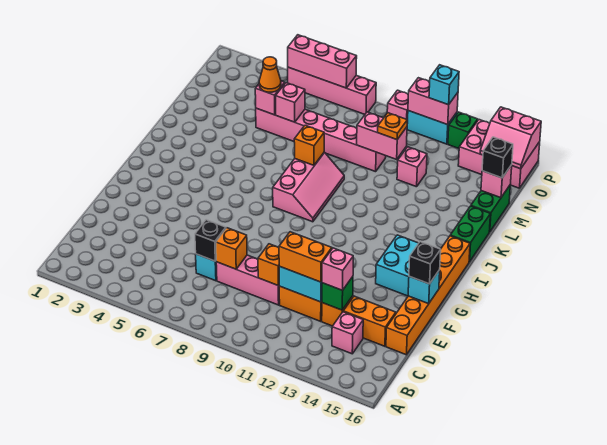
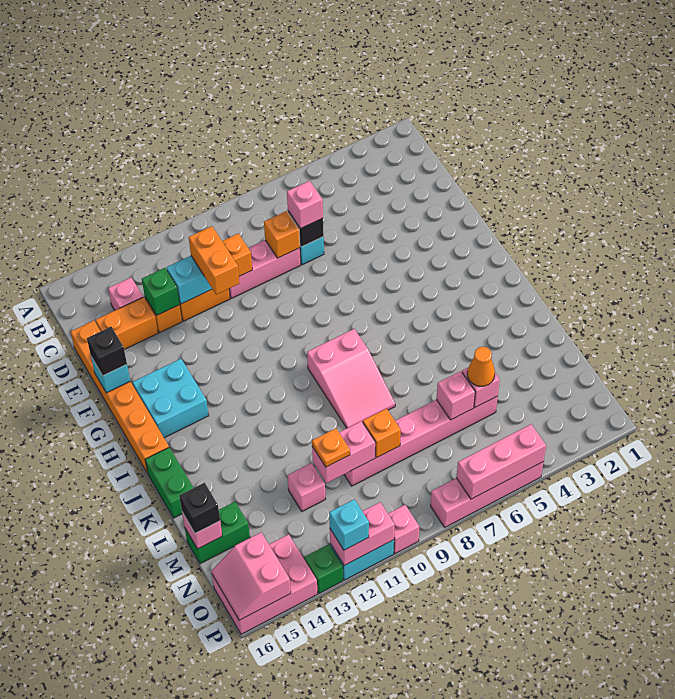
orange brick D11:D12 level 3 -> orange brick D11:E11 level 3
pink brick D13 level 3 -> pink brick D7 level 3
pink slope I8:K9 level 1 top 8 -> pink slope I8:K9 level 1 top I
orange brick K8 level 2 -> orange brick M9 level 2
green brick L16:M16 level 1 -> green brick M15:M16 level 1
pink slope O15:P16 level 2 top P -> pink slope O15:P16 level 2 top 15

